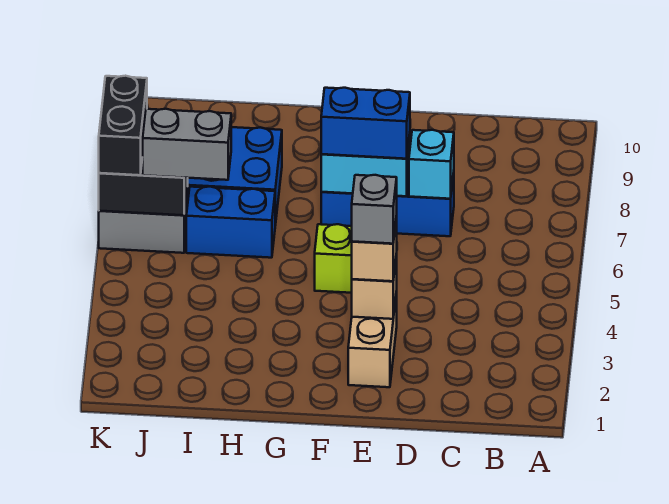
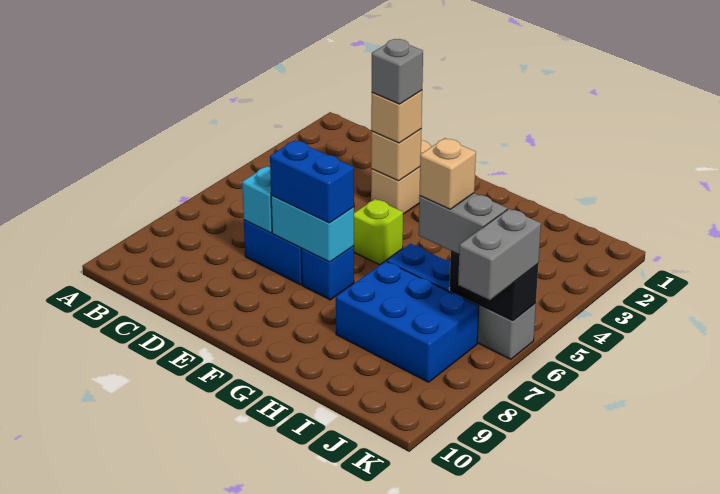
none -> tan brick I6 level 4
black brick K6:K7 level 3 -> grey brick K6:K7 level 3

